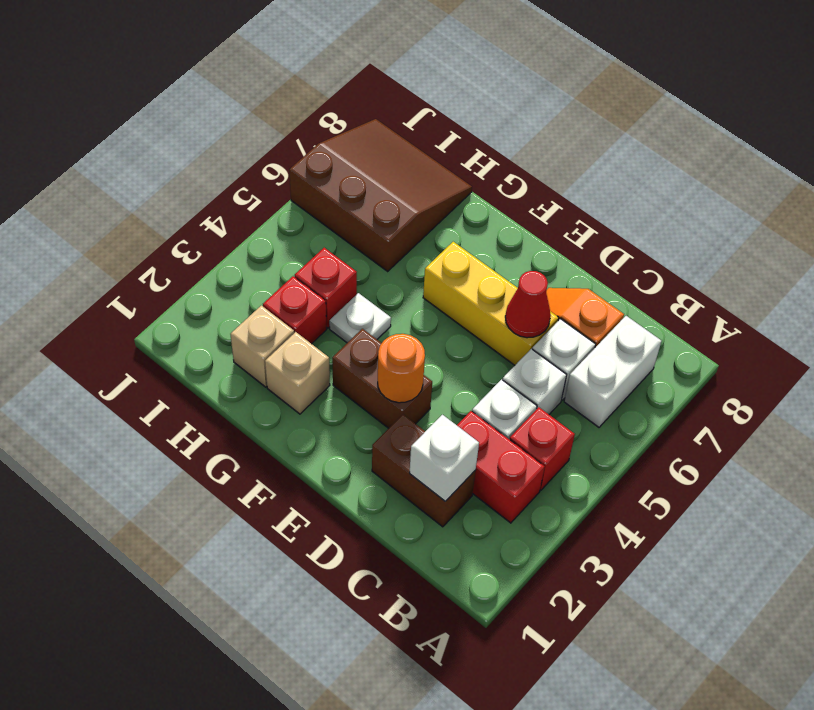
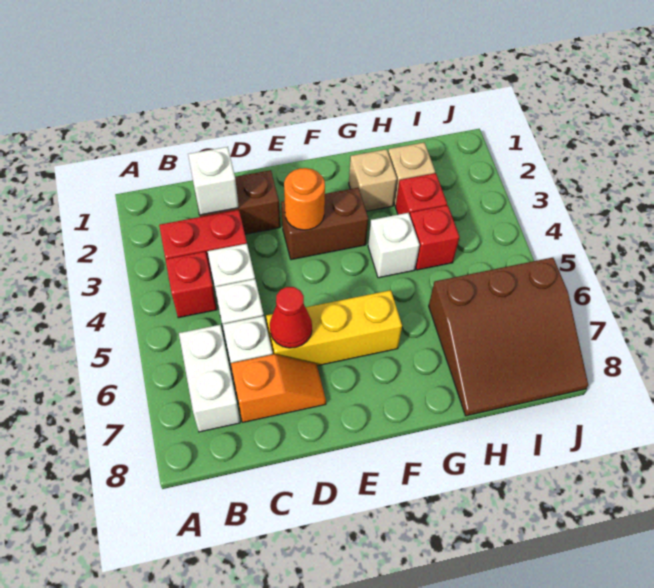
white plate G4 level 1 -> white brick G4 level 1

